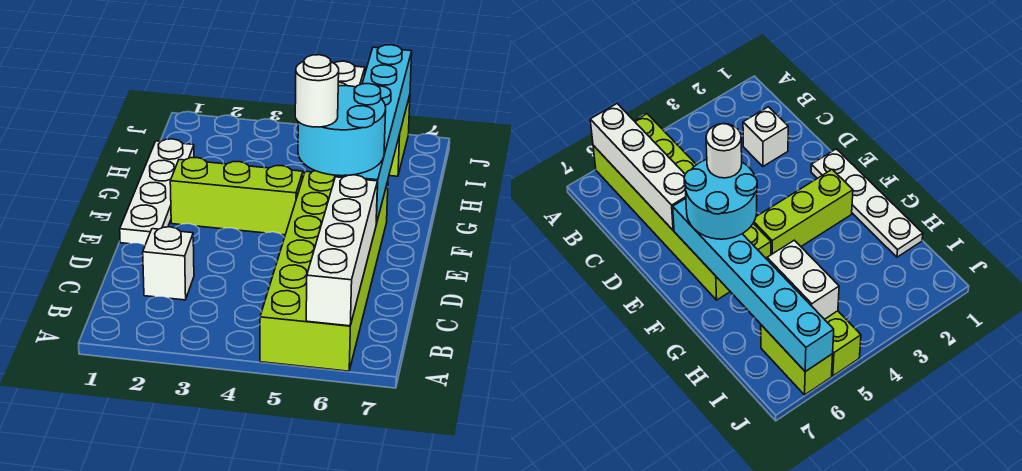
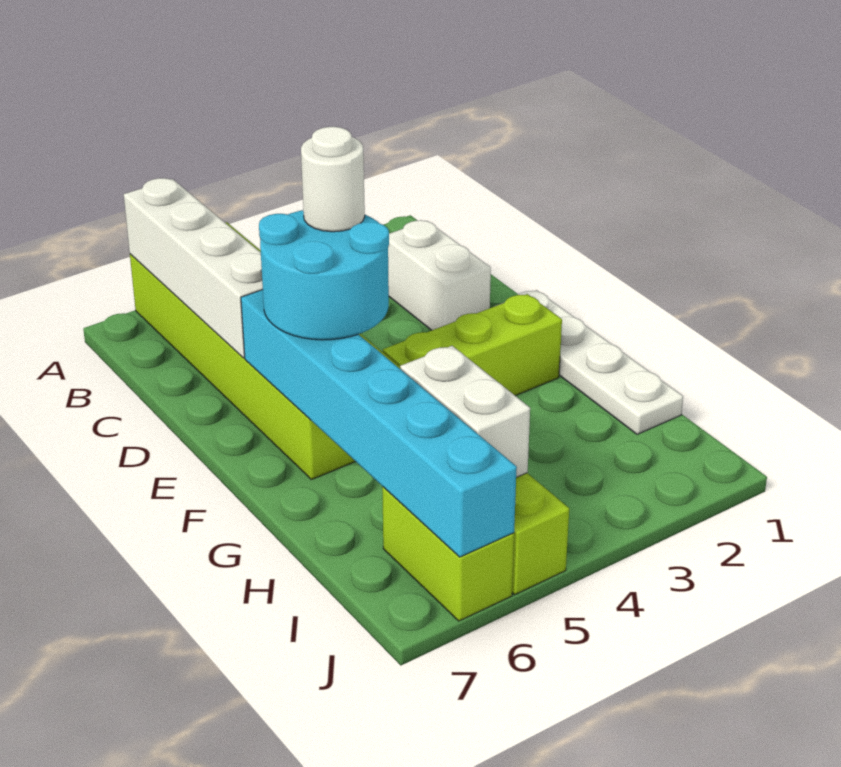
white brick C2 level 1 -> white brick C2:D2 level 1

